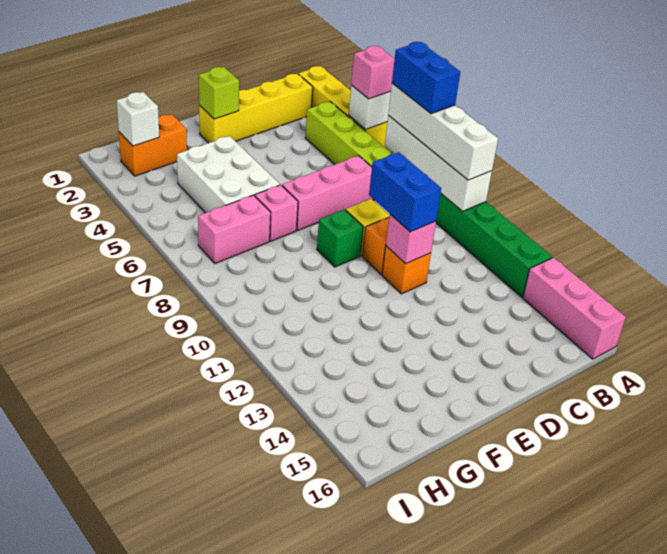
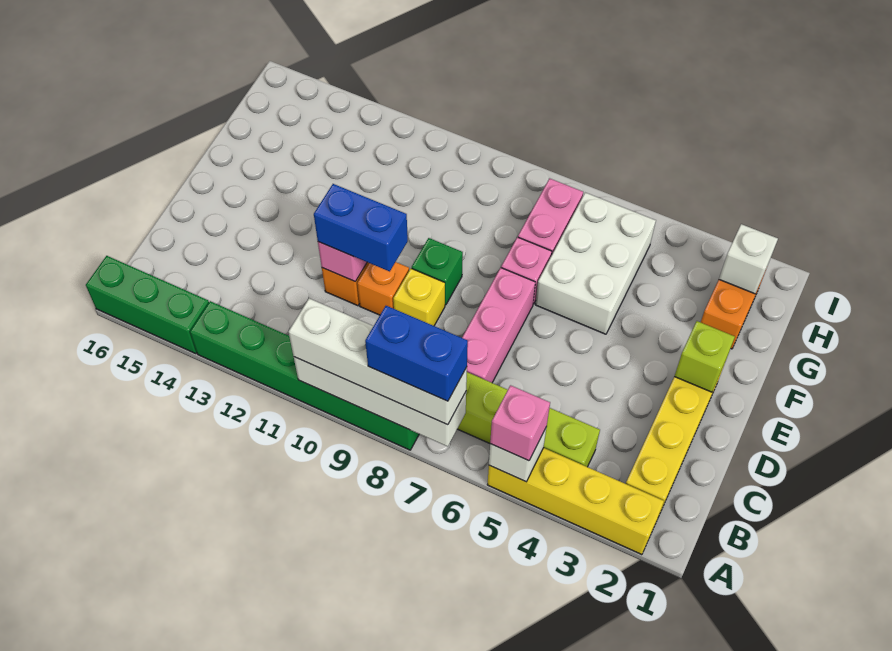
pink brick A14:A16 level 1 -> green brick A14:A16 level 1
white brick F4:G6 level 1 -> white brick F5:H6 level 1

